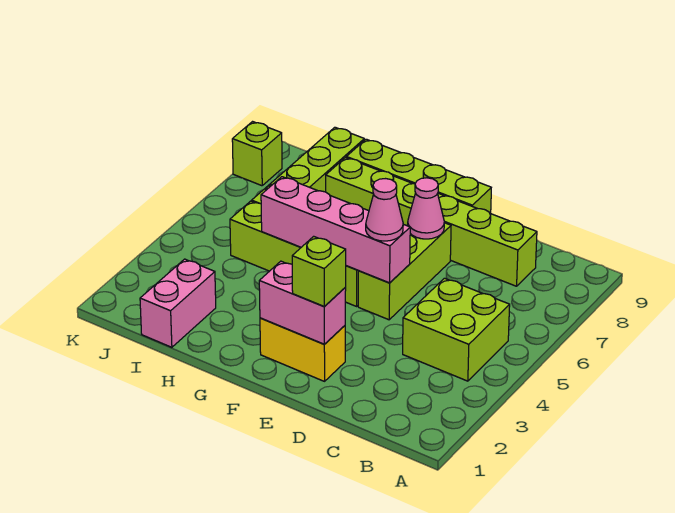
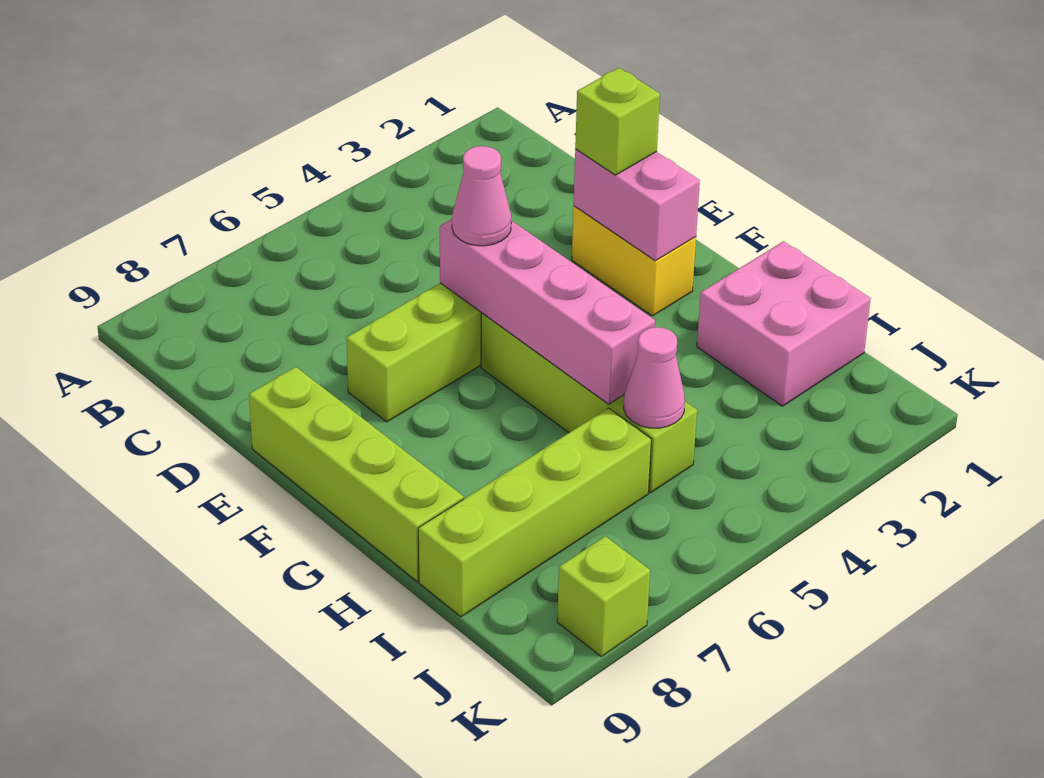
lime brick B4:C5 level 1 -> none
lime brick C8:H8 level 1 -> none
pink cone E7 level 2 -> pink cone I5 level 2
pink brick I1:I2 level 1 -> pink brick H1:I2 level 1

